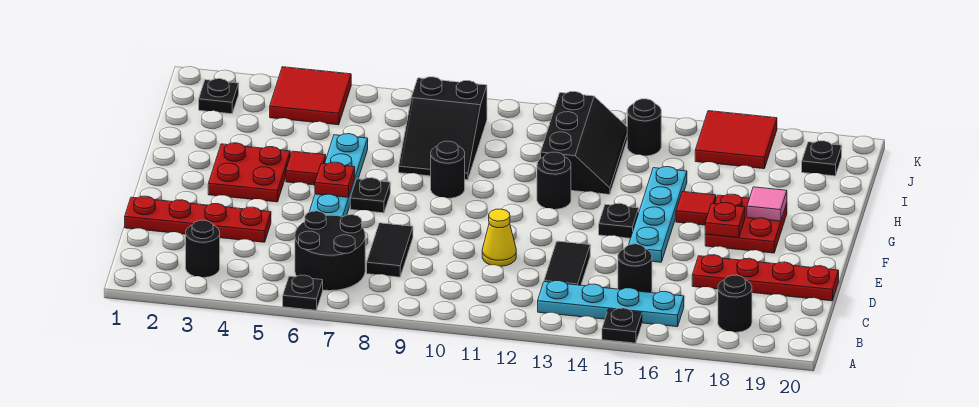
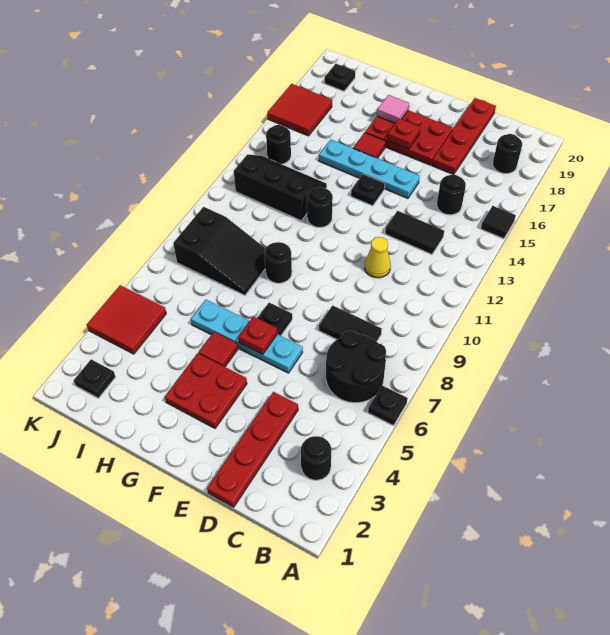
black plate A15 level 1 -> black tile A15 level 1
cyan plate B13:B16 level 1 -> none
red plate F17:G18 level 1 -> red plate E17:G18 level 1

